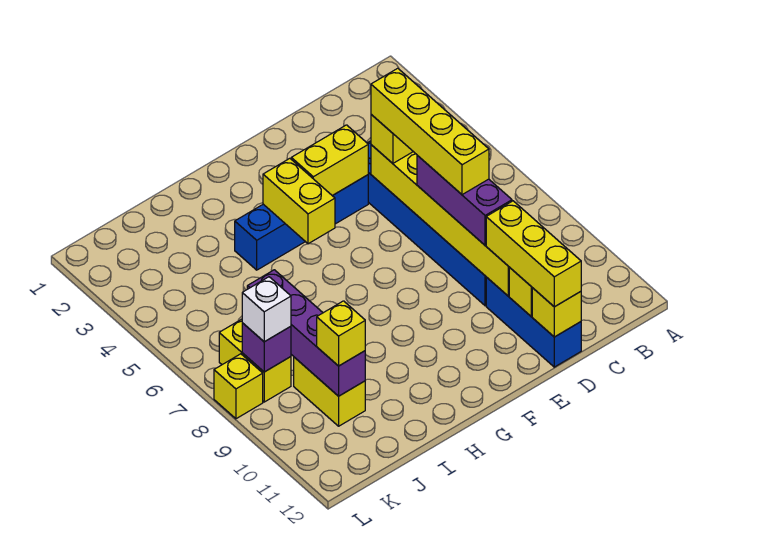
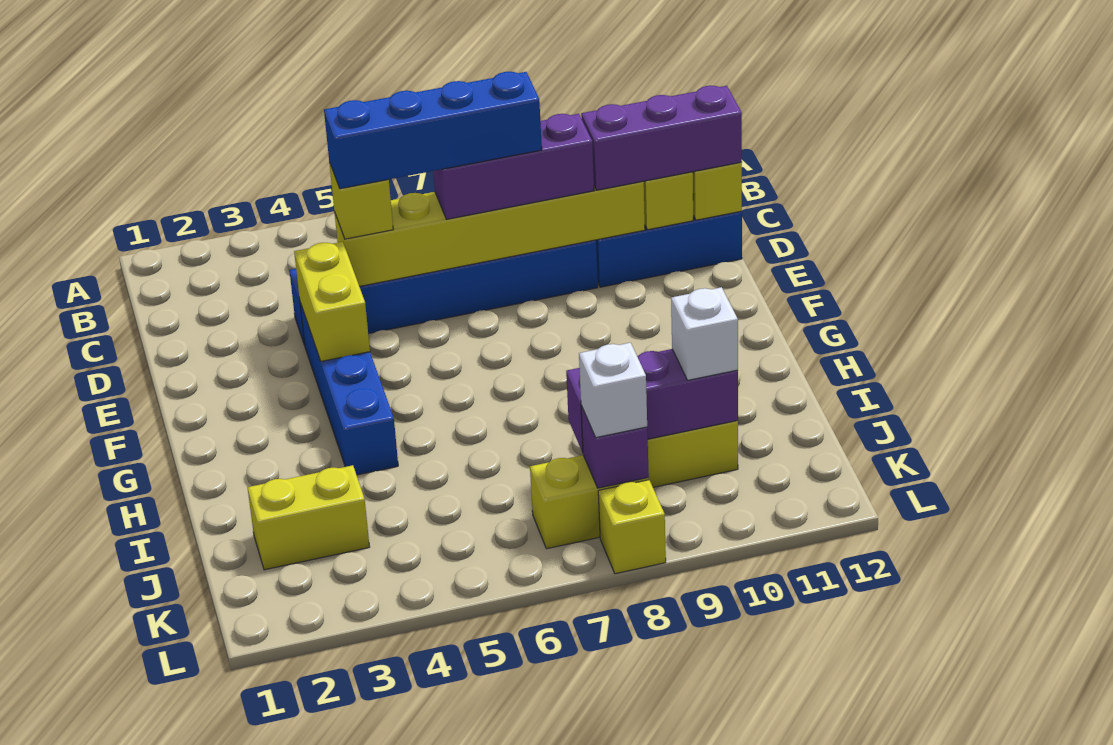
yellow brick D5:D8 level 4 -> blue brick D5:D8 level 4
yellow brick D10:D12 level 3 -> purple brick D10:D12 level 3
yellow brick G4:G5 level 2 -> yellow brick J2:J3 level 1
purple brick J7:J10 level 2 -> purple brick J8:J10 level 2
yellow brick J10 level 3 -> white brick J10 level 3

